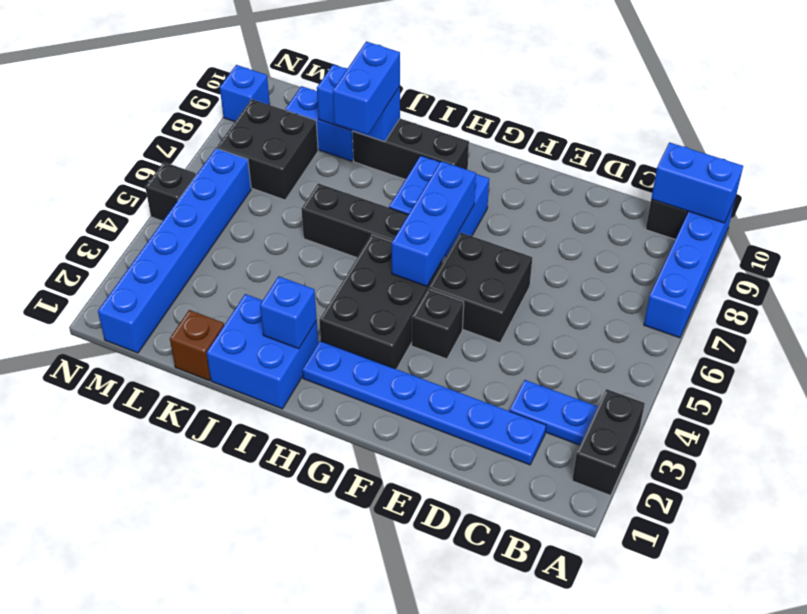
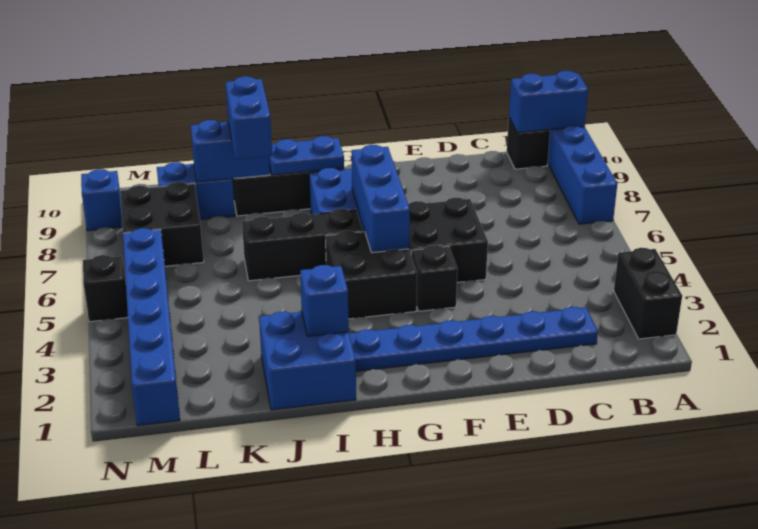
blue plate B3:C3 level 1 -> blue plate H9:I9 level 2
black brick G3:H5 level 1 -> black brick G4:H5 level 1
brown brick K1 level 1 -> none

